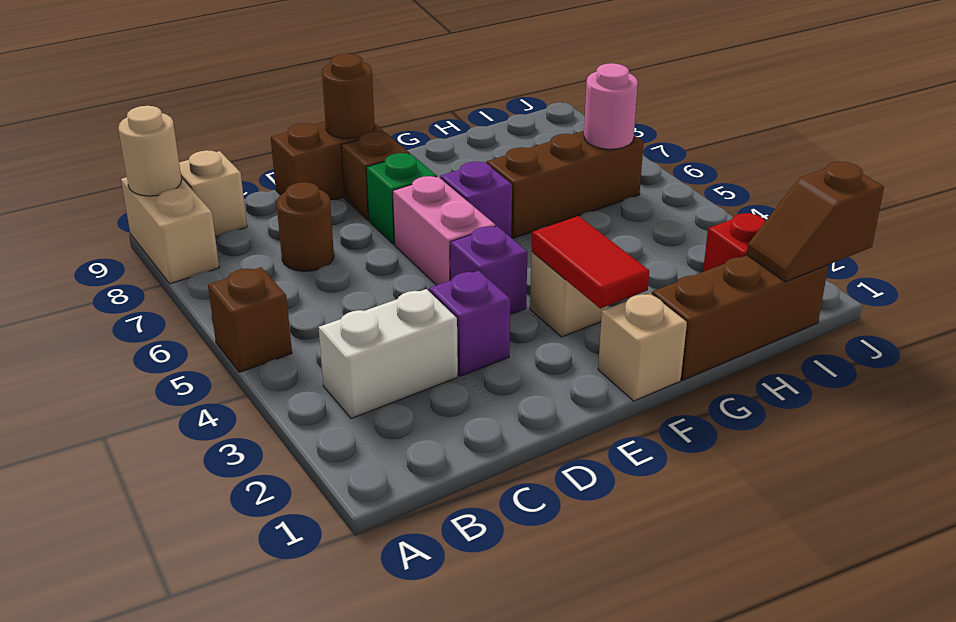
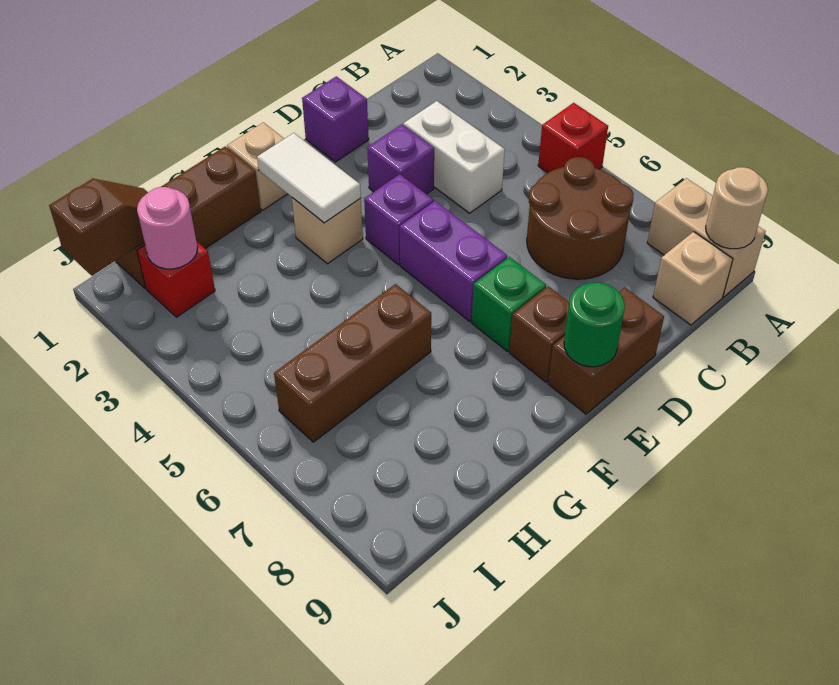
brown brick A5 level 1 -> red brick A5 level 1
white brick B3:C3 level 1 -> white brick C3:C4 level 1
brown round brick C7 level 1 -> brown round brick B6:C7 level 1
pink brick E5:E6 level 1 -> purple brick E5:E6 level 1
brown round brick E9 level 2 -> green round brick E9 level 2
red tile F2:F3 level 2 -> white tile F2:F3 level 2
purple brick F6 level 1 -> purple brick D1 level 1
pink round brick I6 level 2 -> pink round brick I2 level 2

